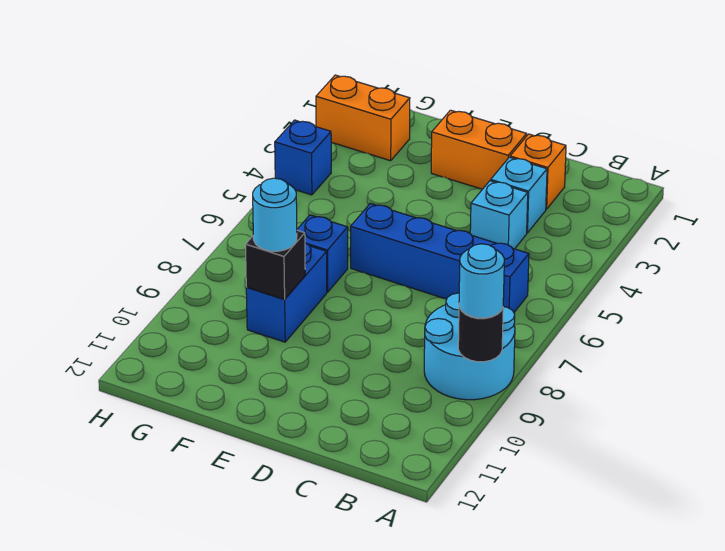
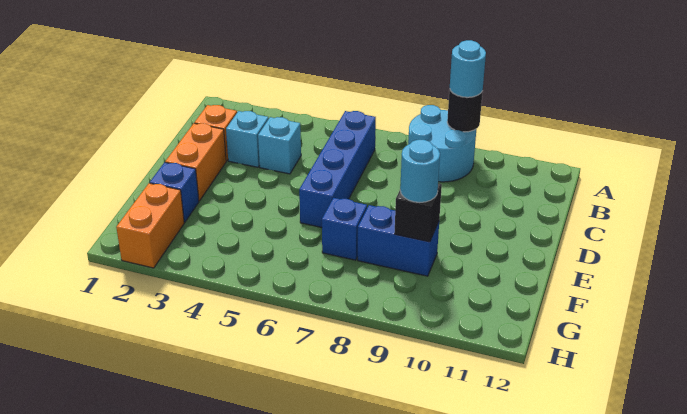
blue brick H4 level 1 -> blue brick F2 level 1

